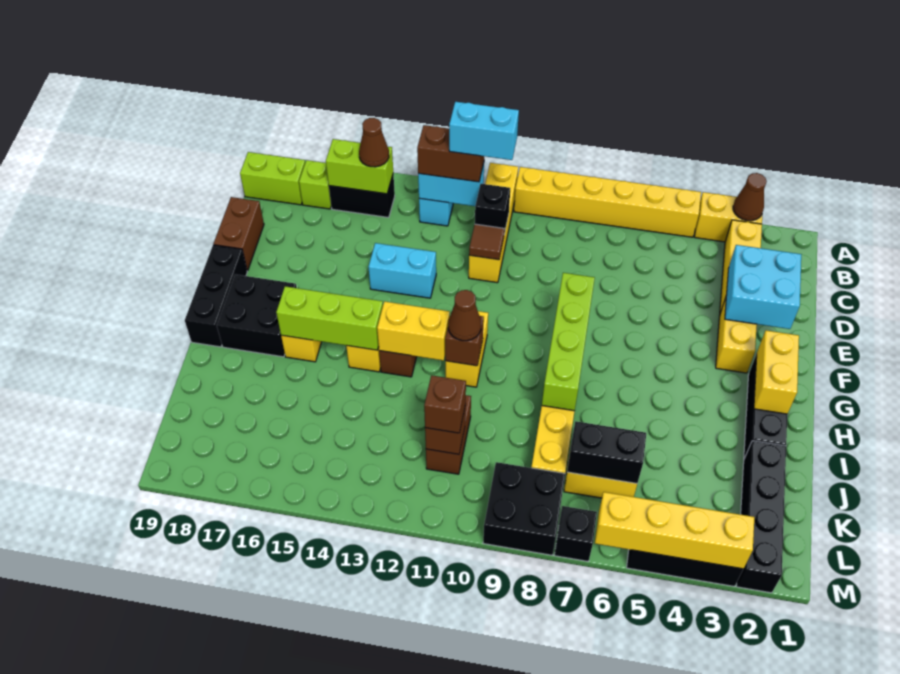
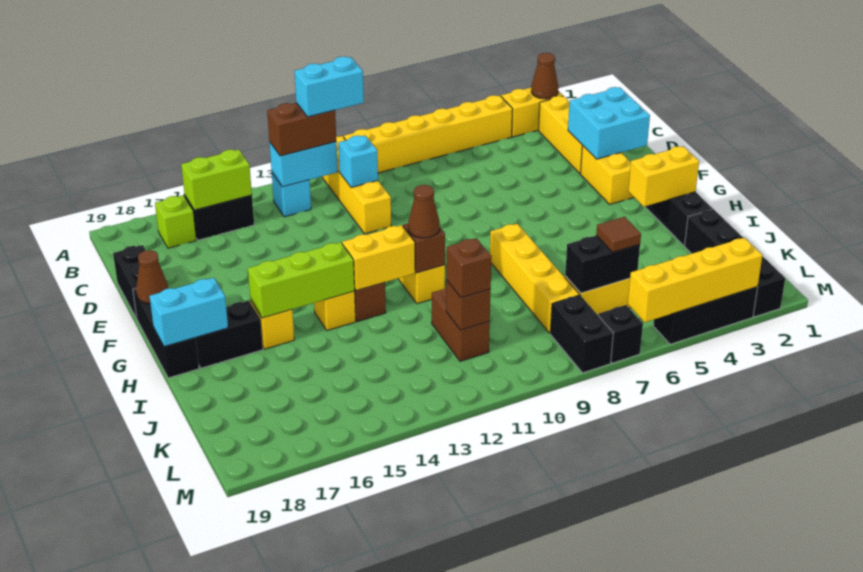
brown cone B15 level 3 -> brown cone F19 level 2
lime brick B18:B19 level 1 -> none
black brick C11 level 2 -> cyan brick C11 level 2
brown tile D11 level 2 -> brown tile K6 level 3
brown brick D19:E19 level 1 -> black brick D19:E19 level 1
cyan brick E13:E14 level 1 -> cyan brick H18:H19 level 2
lime brick F8:I8 level 2 -> none
yellow brick G2:H2 level 2 -> yellow brick H2:H3 level 2
black brick G17:H18 level 1 -> black brick H17:H18 level 1
black brick L8:M9 level 1 -> black brick L8:M8 level 1

